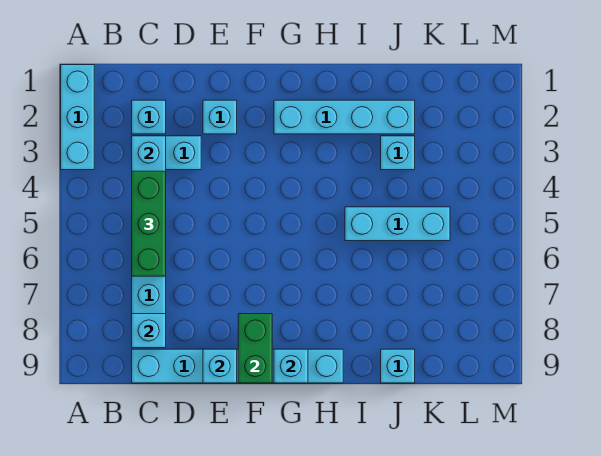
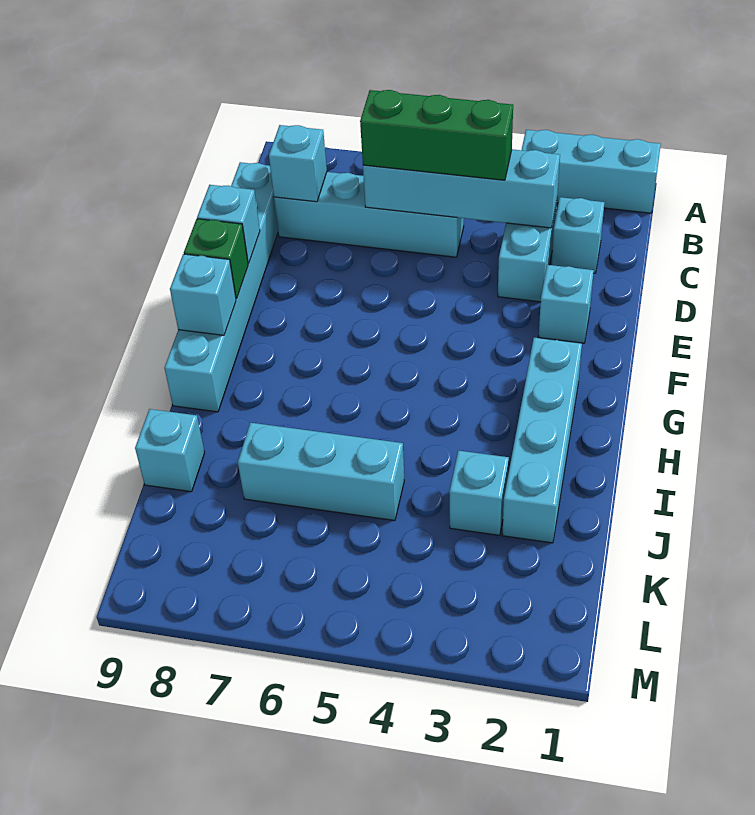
green brick F8:F9 level 2 -> green brick F9 level 2
cyan brick I5:K5 level 1 -> cyan brick J5:J7 level 1

